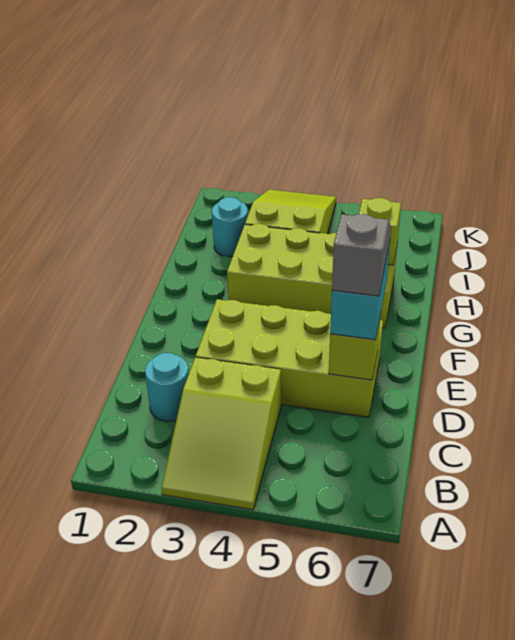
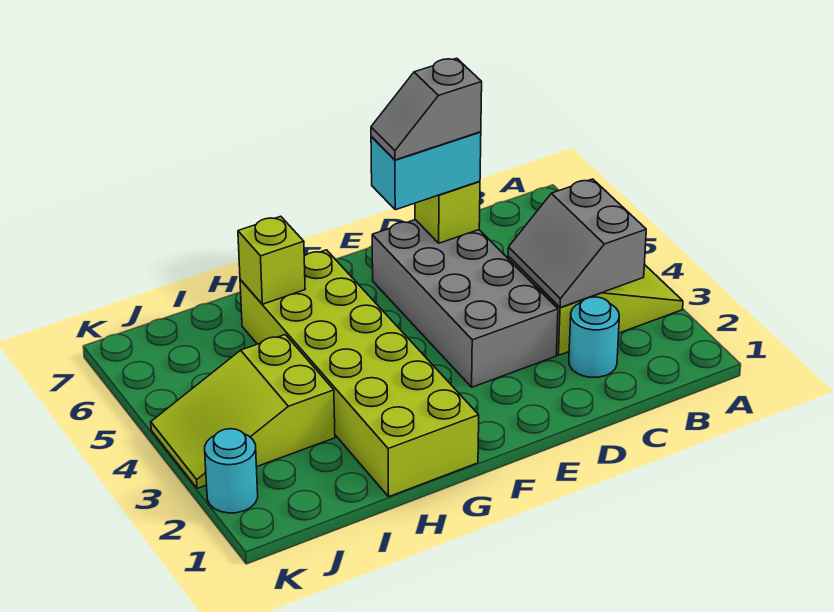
none -> grey slope B3:C4 level 2 top B
lime brick D3:E6 level 1 -> grey brick D3:E6 level 1
lime brick G3:H6 level 1 -> lime brick G1:H6 level 1
cyan round brick I2 level 1 -> cyan round brick K2 level 1

